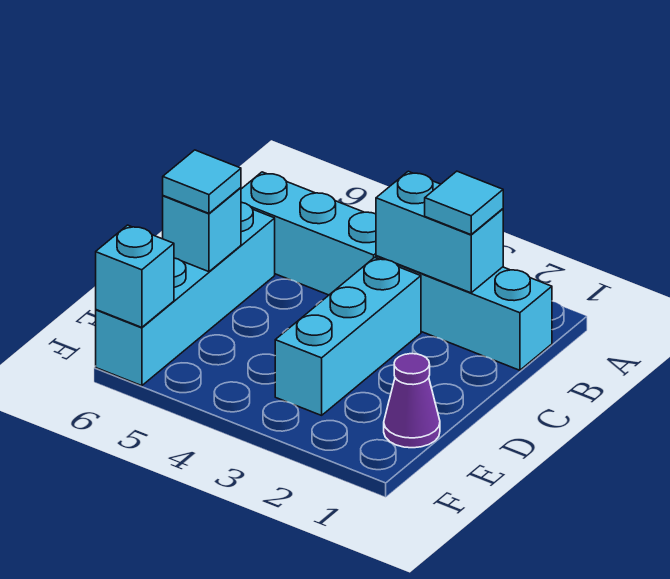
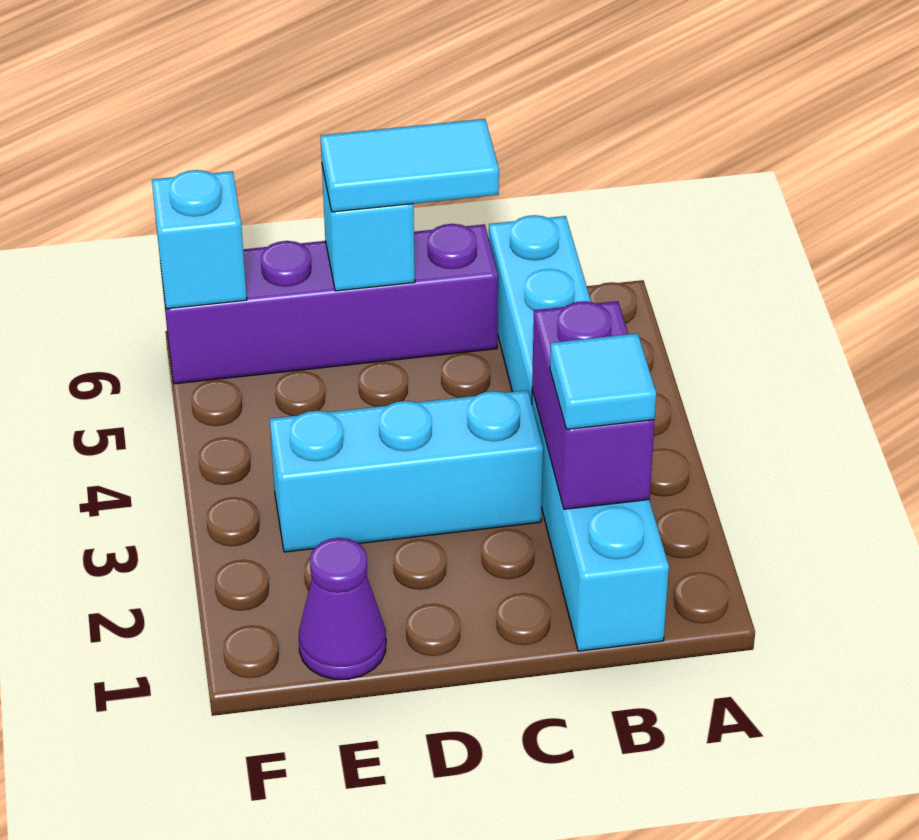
cyan brick B2:B3 level 2 -> purple brick B2:B3 level 2
cyan brick C6:F6 level 1 -> purple brick C6:F6 level 1
cyan tile D6 level 3 -> cyan tile C6:D6 level 3

